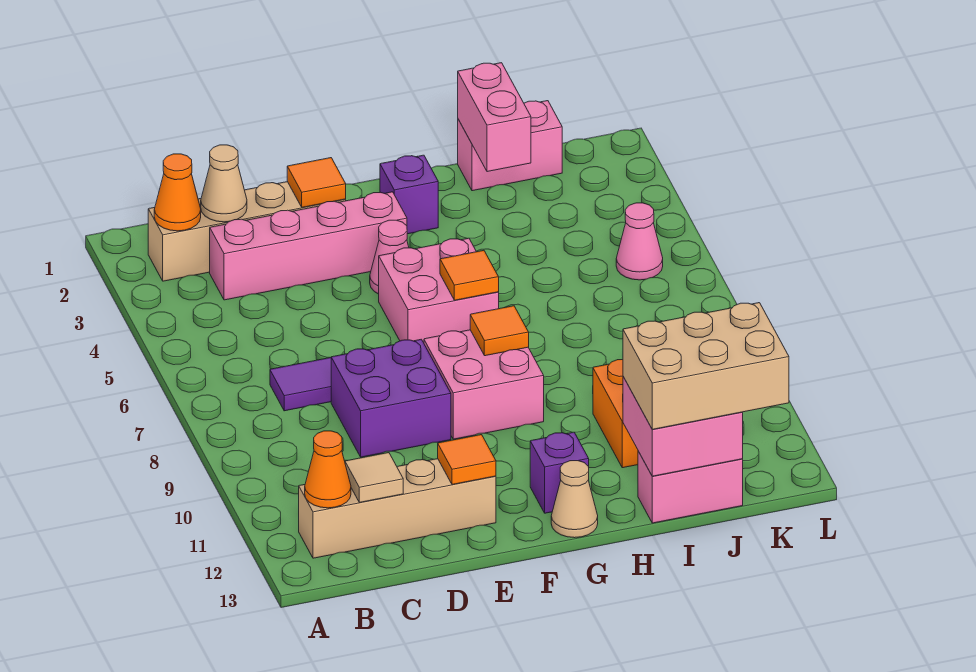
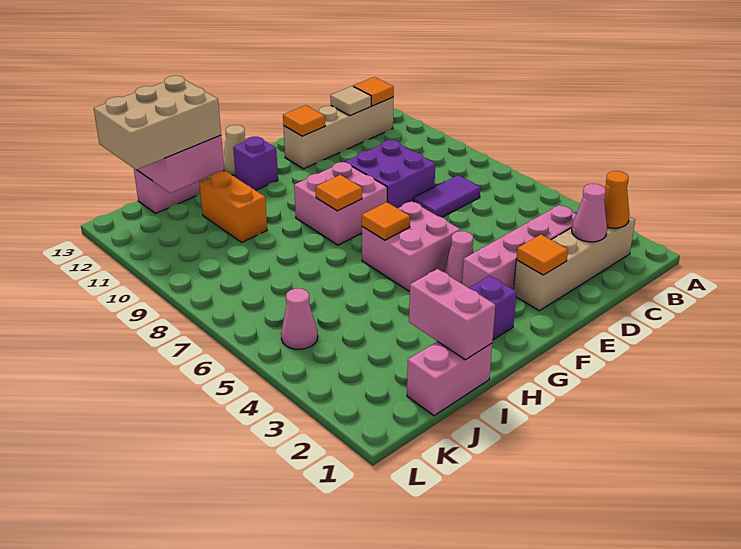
orange cone B12 level 2 -> orange tile B12 level 2
tan cone C2 level 2 -> pink cone C2 level 2

